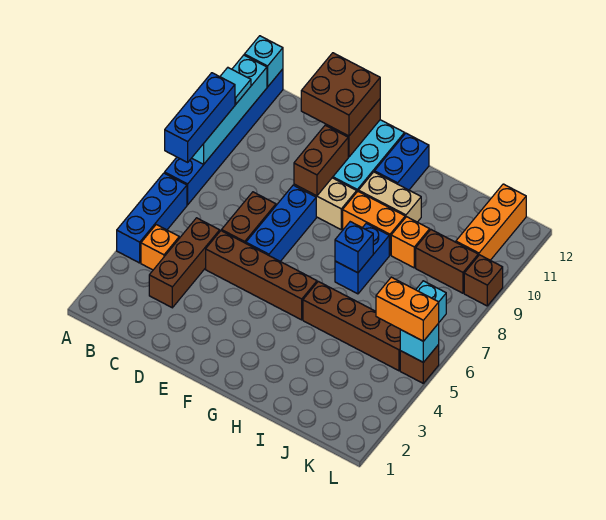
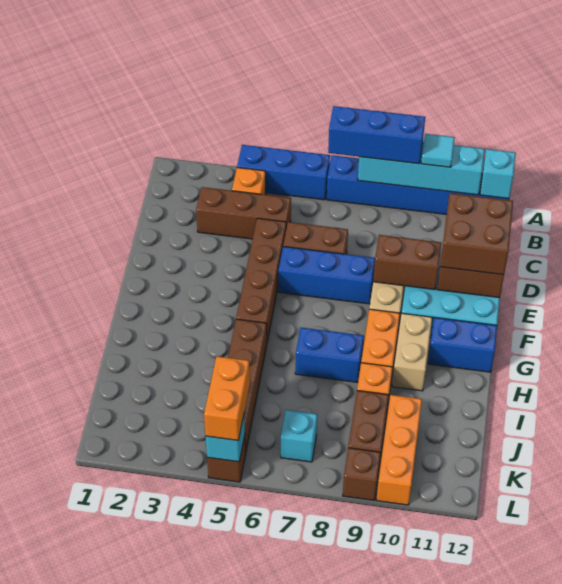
blue brick H7 level 2 -> none
orange brick K10:K12 level 1 -> orange brick J10:L10 level 1

